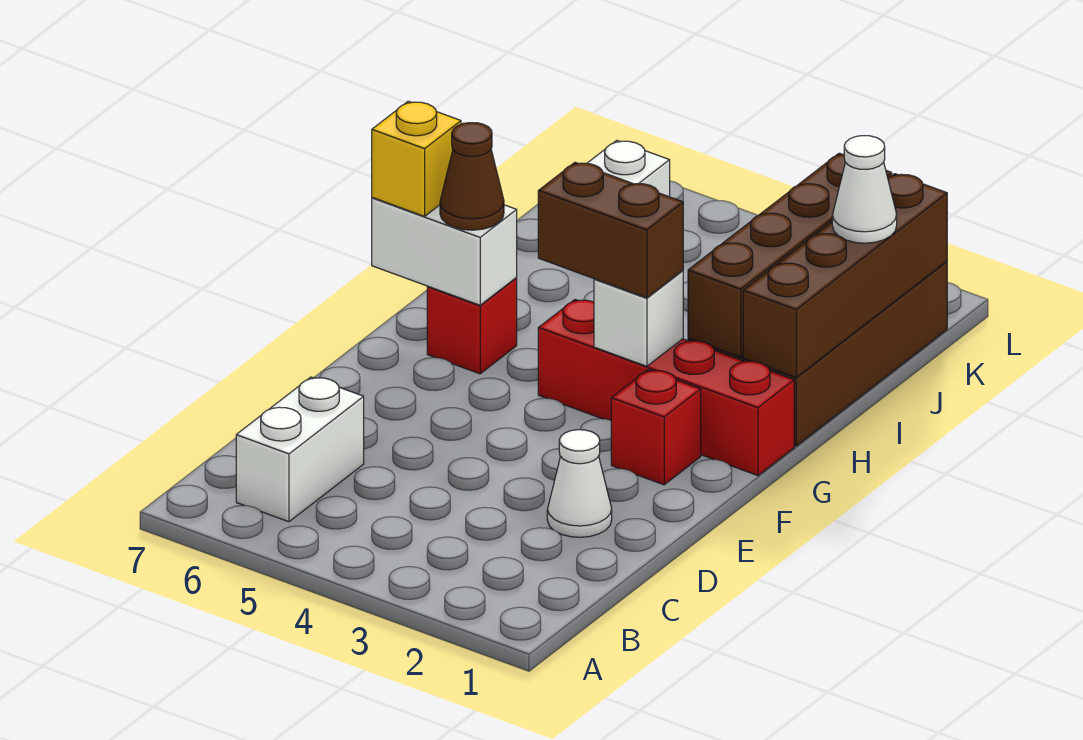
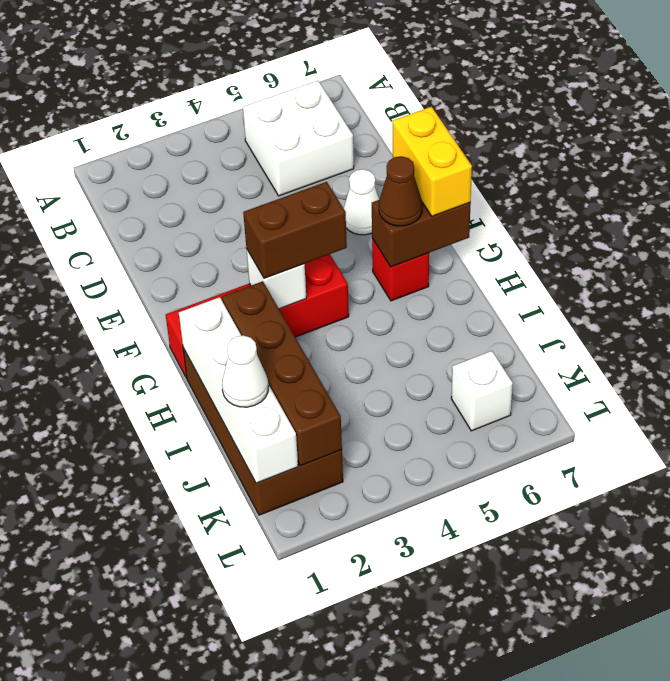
white brick B6:C6 level 1 -> white brick B5:C6 level 1
white cone D2 level 1 -> white cone E6 level 1
red brick F2 level 1 -> none
white brick G6:G7 level 2 -> brown brick G6:G7 level 2
yellow brick G7 level 3 -> yellow brick F7:G7 level 3
brown brick H1:K1 level 2 -> white brick H1:K1 level 2

